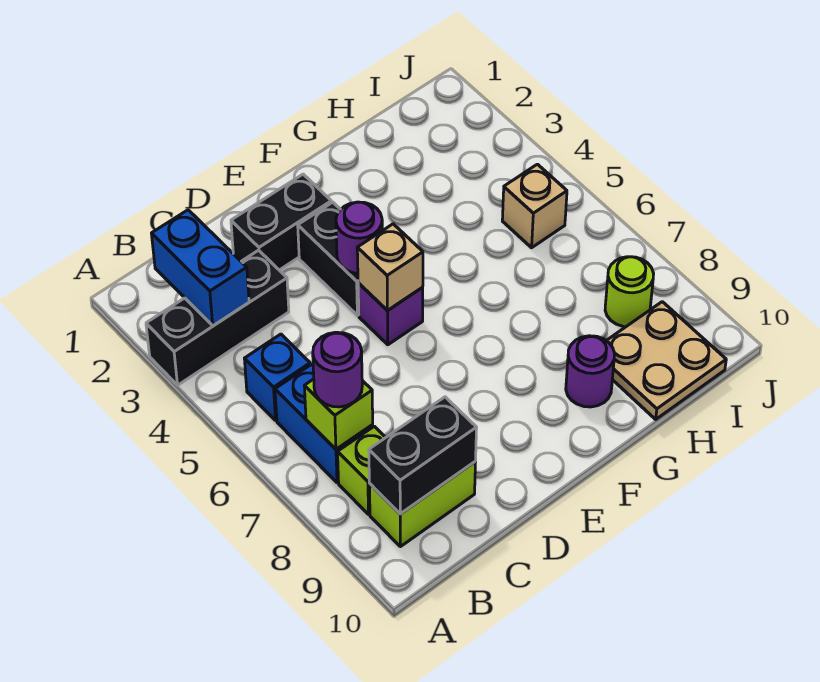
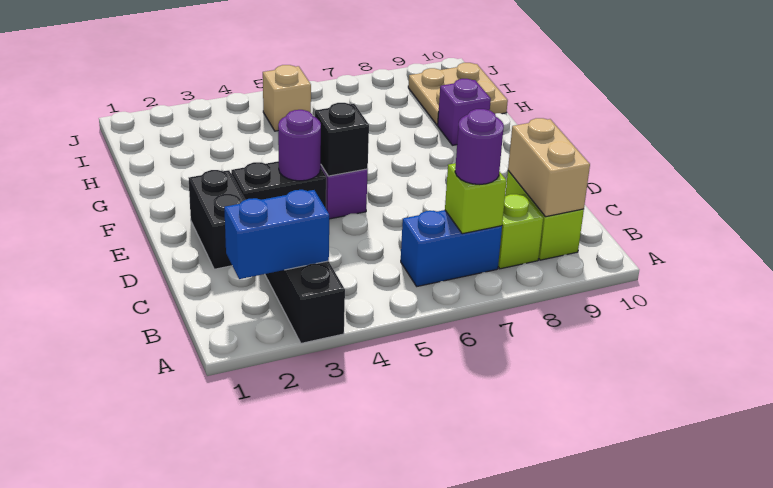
blue brick B5 level 1 -> none
black brick B9:C9 level 2 -> tan brick B9:C9 level 2
tan brick E5 level 2 -> black brick E5 level 2
purple round brick G9 level 1 -> purple brick G9 level 1
lime round brick I8 level 1 -> none

